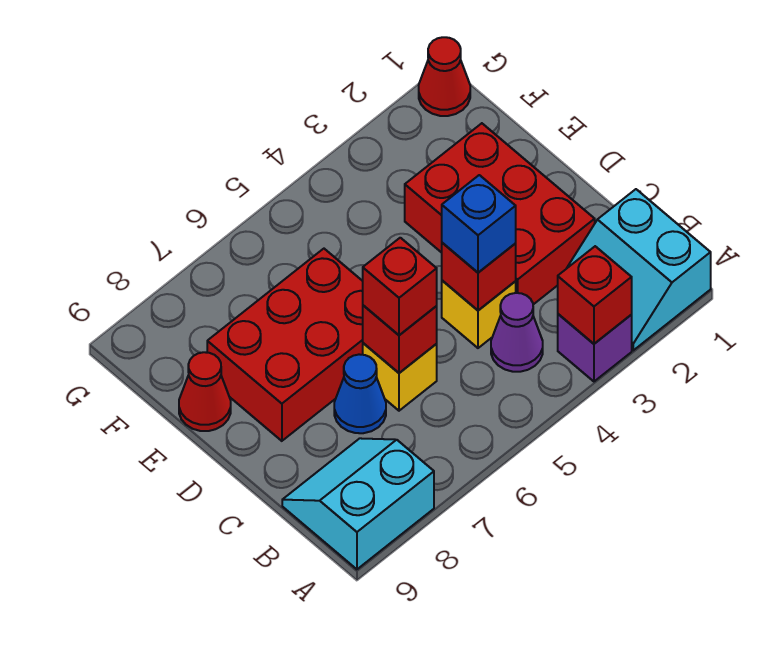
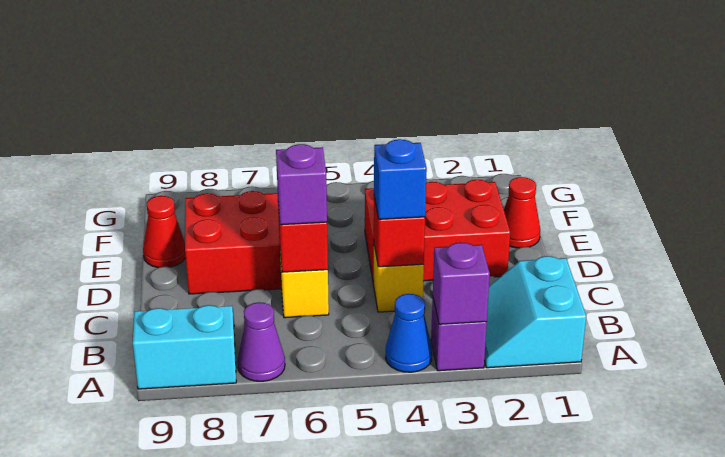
red brick A3 level 2 -> purple brick A3 level 2
purple cone B4 level 1 -> purple cone A7 level 1
red brick C2:E3 level 1 -> red brick D2:E4 level 1
red brick C6 level 3 -> purple brick C6 level 3
blue cone C7 level 1 -> blue cone A4 level 1
red cone G1 level 1 -> red cone E1 level 1

